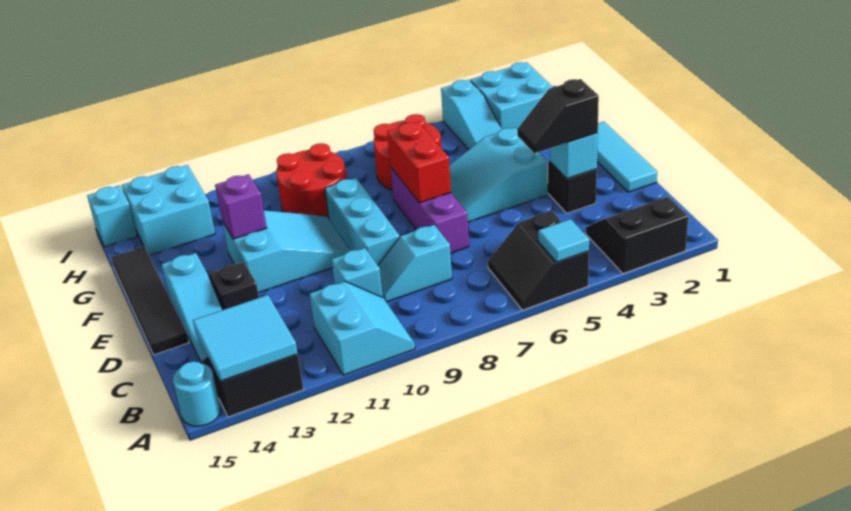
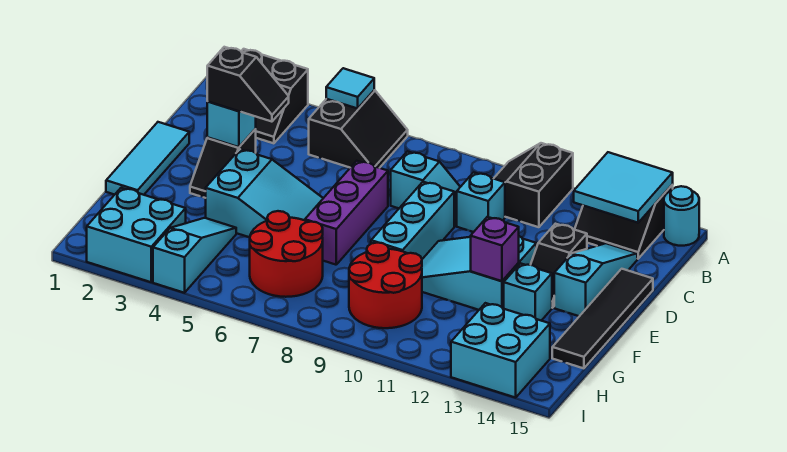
cyan slope A10:B11 level 1 top 11 -> black slope A10:B11 level 1 top 11
red brick E7:F7 level 2 -> none
cyan brick I15 level 1 -> cyan brick F13 level 1

